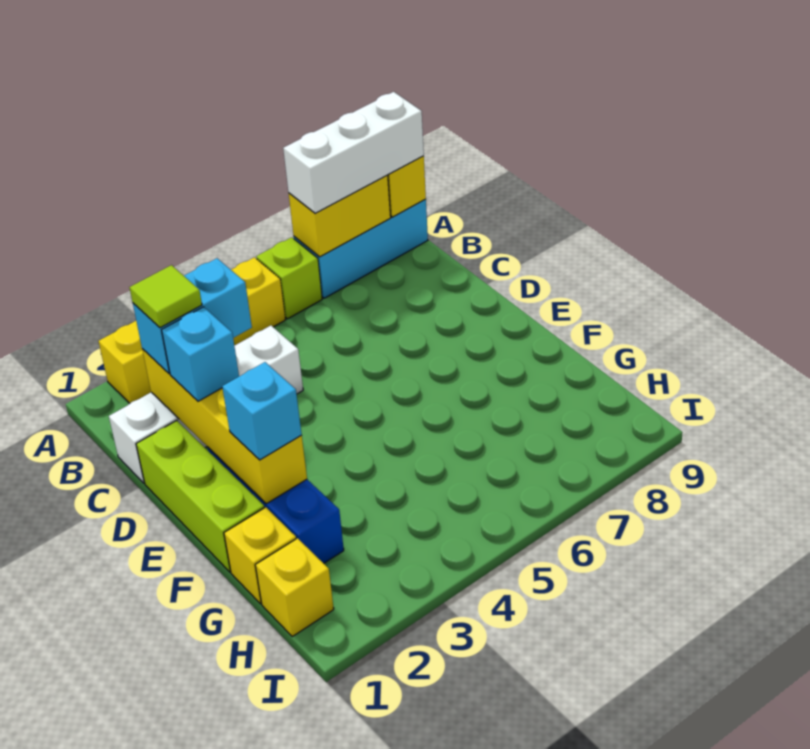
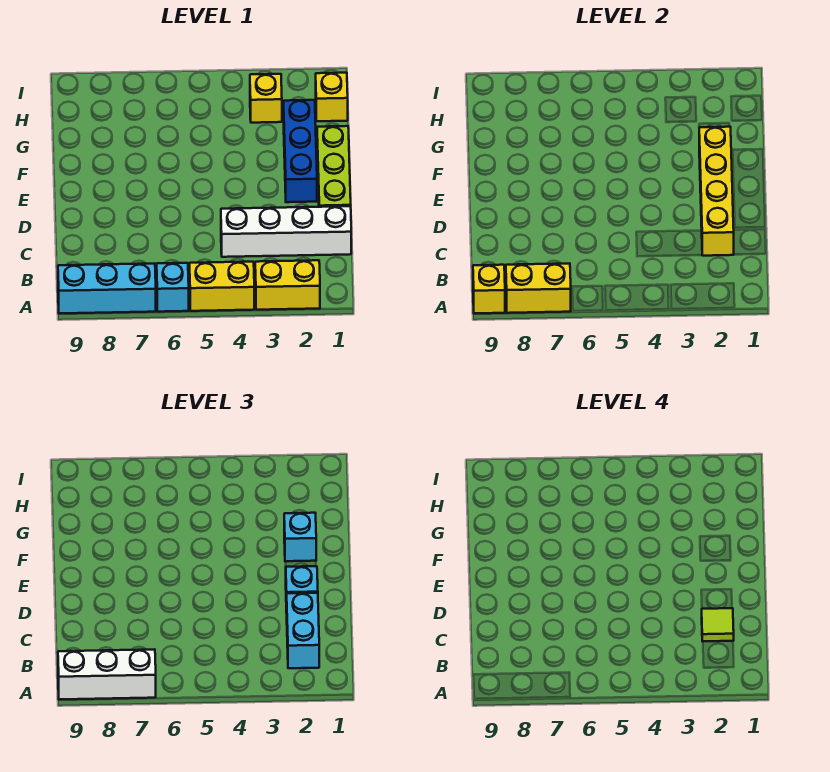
lime brick A6 level 1 -> cyan brick A6 level 1
cyan brick C2:C3 level 3 -> cyan brick B2:C2 level 3
yellow brick G1 level 1 -> yellow brick H3 level 1

